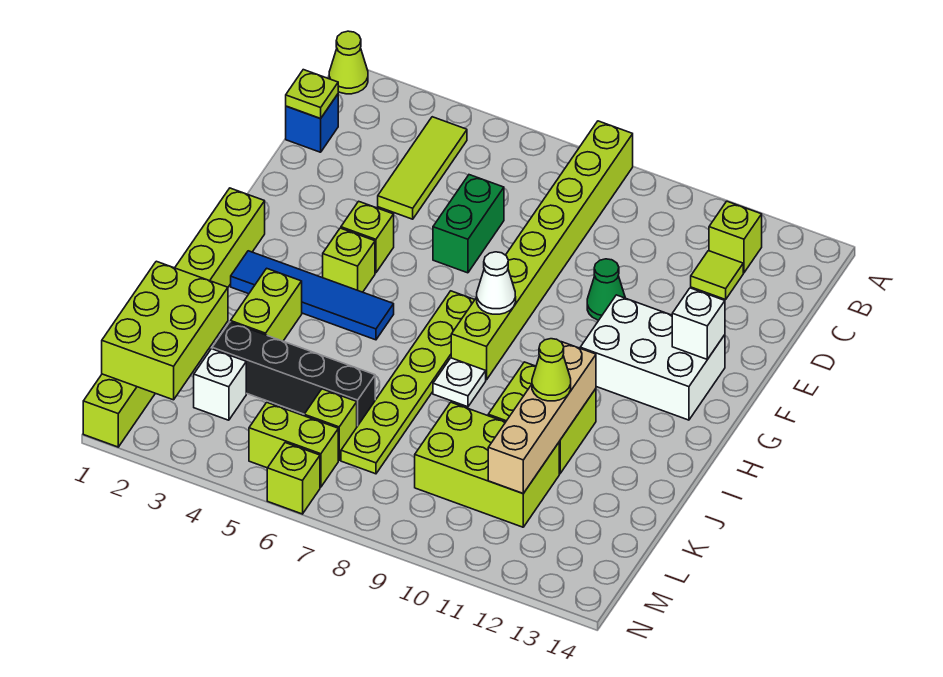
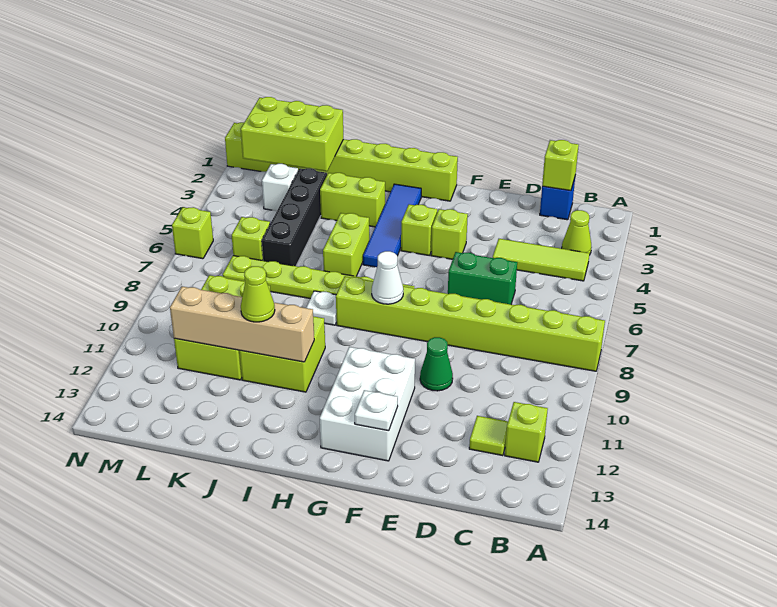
lime cone A1 level 1 -> lime cone B3 level 1
lime plate C1 level 2 -> lime brick C1 level 2
white brick F13 level 2 -> white plate F13 level 2
lime brick M5:M6 level 1 -> lime brick I5:I6 level 1

